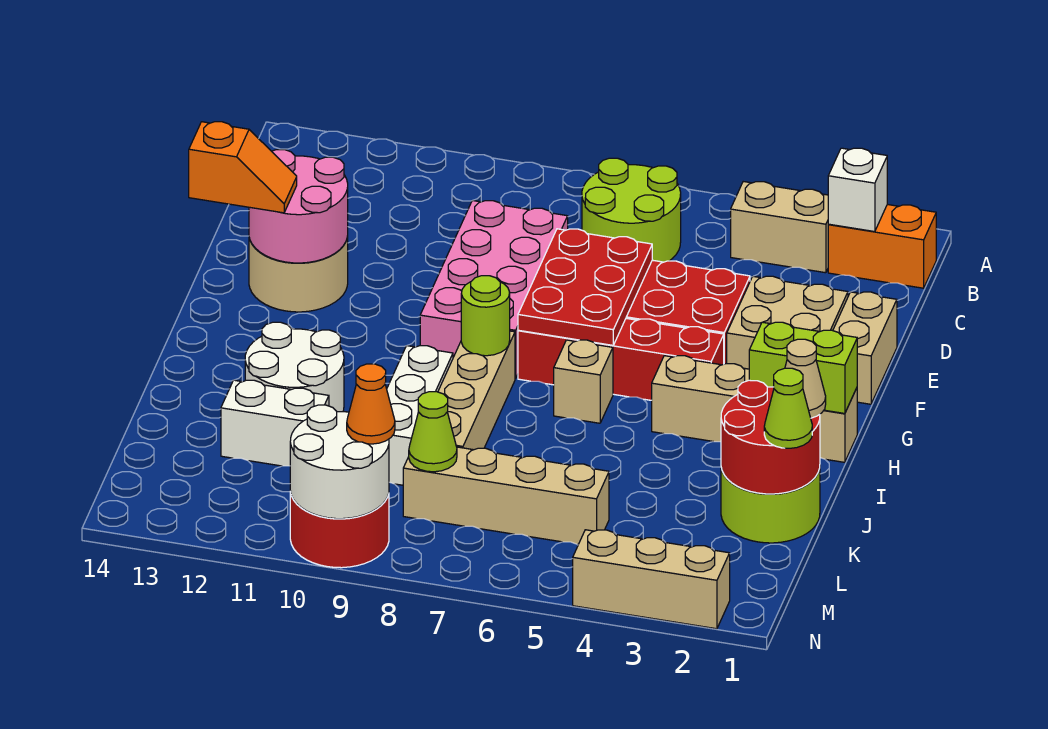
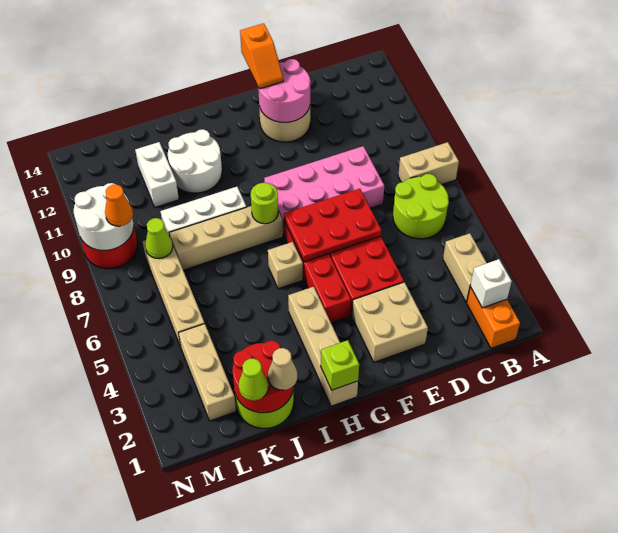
tan brick E1:F1 level 1 -> tan brick A8:B8 level 1
lime brick H1:H2 level 2 -> lime brick H1 level 2
tan brick N2:N4 level 1 -> tan brick L2:L4 level 1

